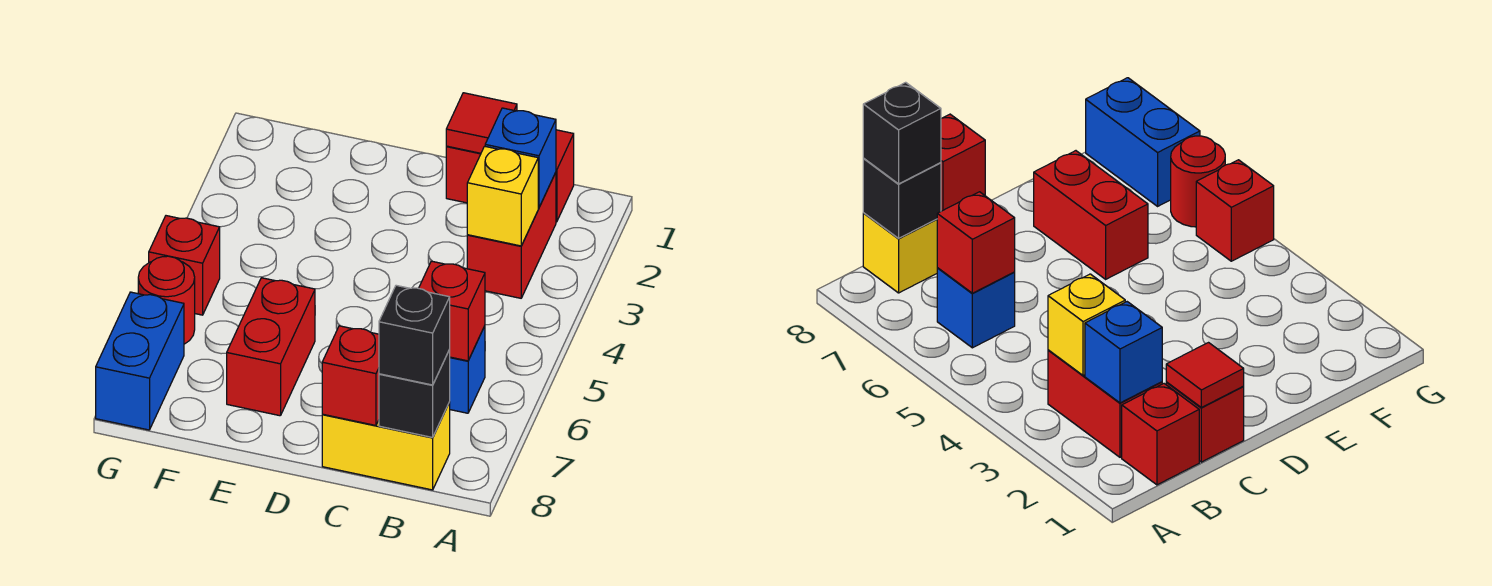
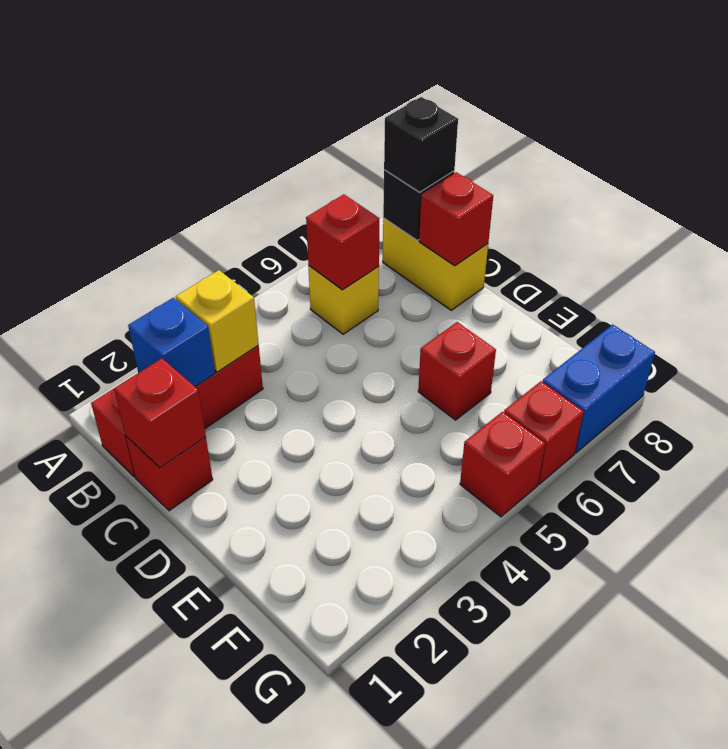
blue brick B6 level 1 -> yellow brick B6 level 1
red tile C1 level 2 -> red brick C1 level 2
red brick E6:E7 level 1 -> red brick E6 level 1
red round brick G6 level 1 -> red brick G6 level 1

